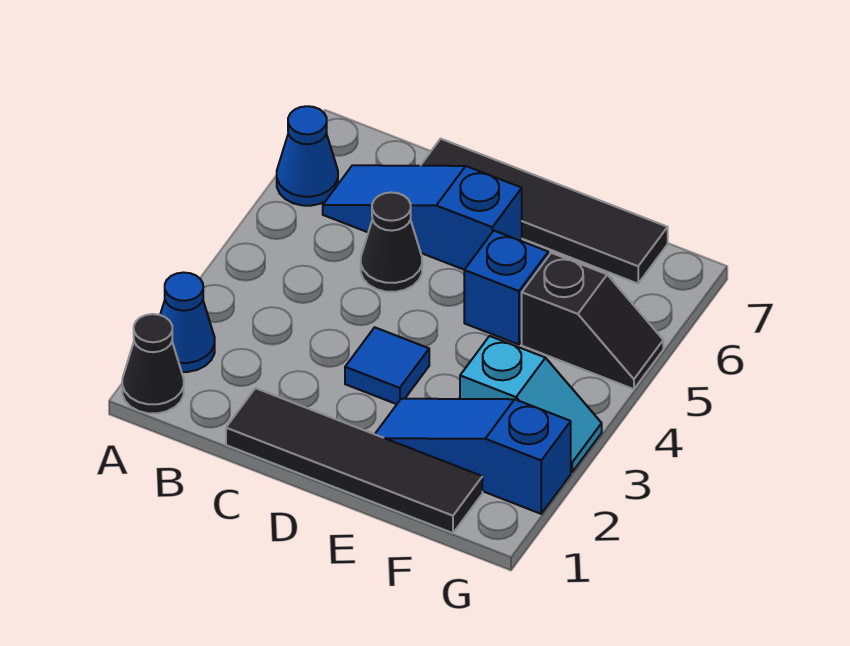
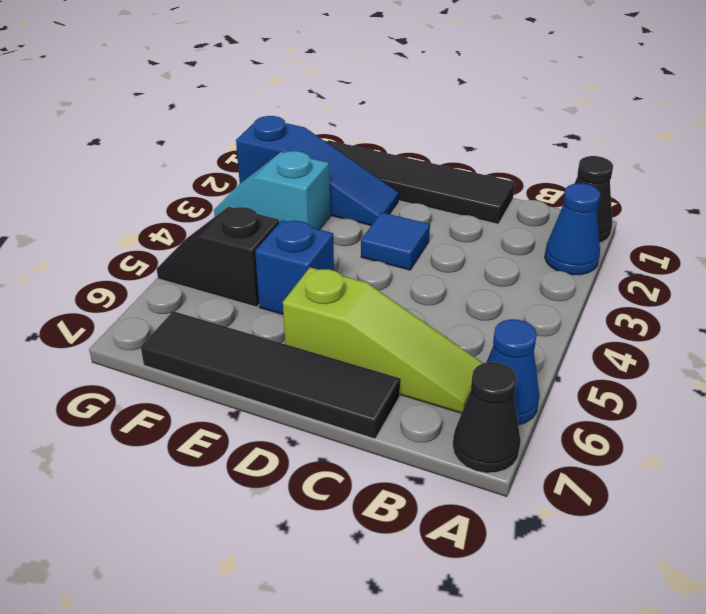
blue slope B6:D6 level 1 top D -> lime slope B6:D6 level 1 top D
black cone C5 level 1 -> black cone A7 level 1

